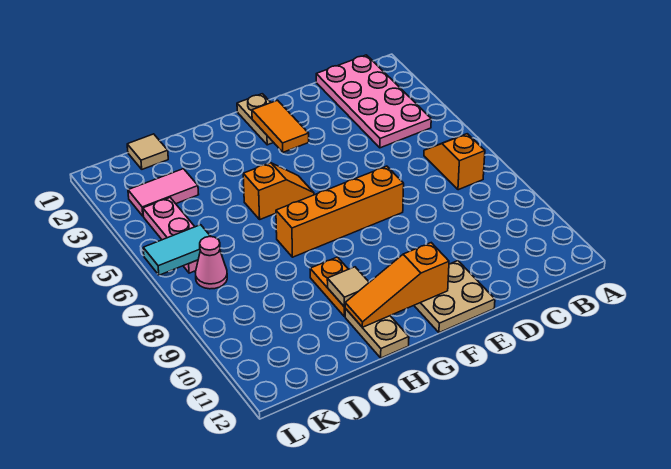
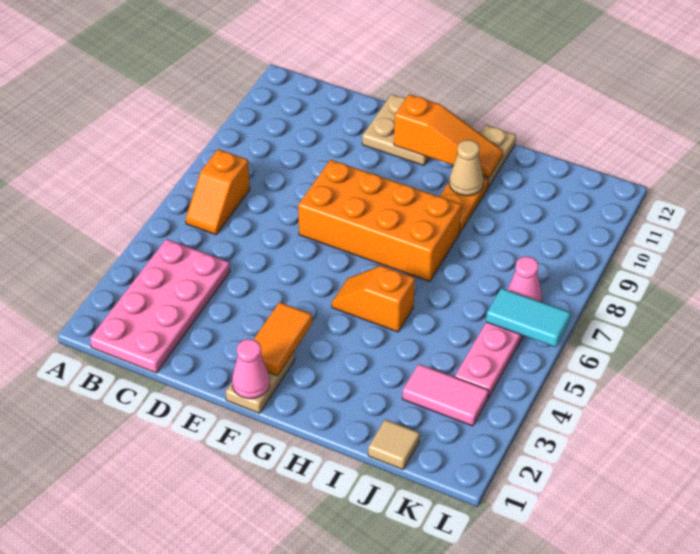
orange brick E7:H7 level 1 -> orange brick E7:H8 level 1
none -> pink cone F1 level 2
tan tile H10 level 2 -> tan cone H10 level 2

